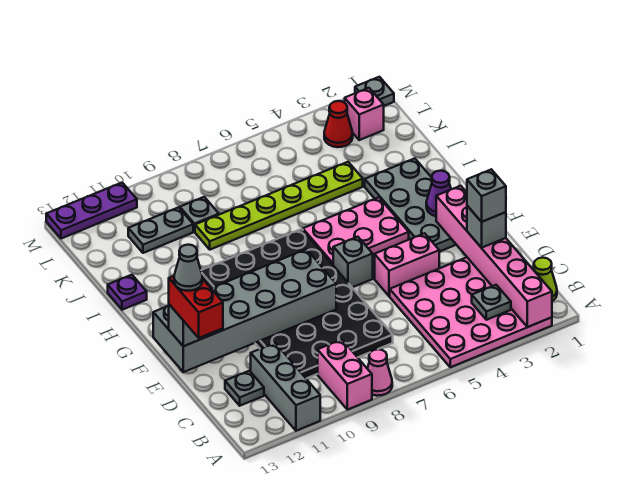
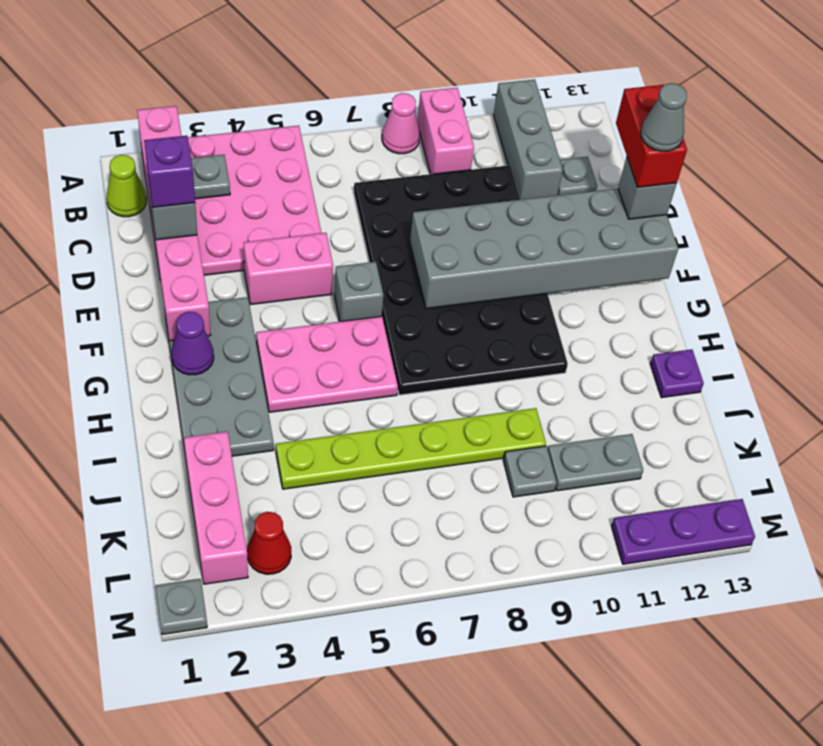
grey brick D2 level 4 -> purple brick D2 level 4
pink brick L2 level 1 -> pink brick J2:L2 level 1

